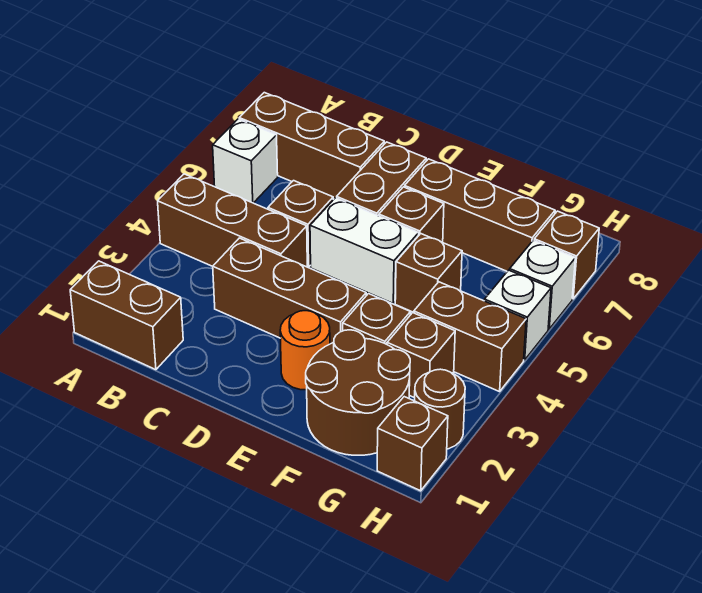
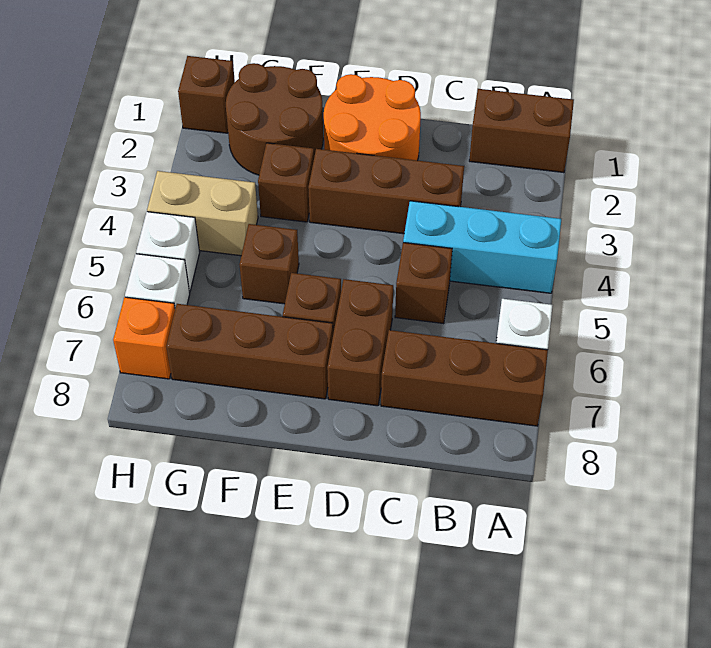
brown brick A4:C4 level 1 -> cyan brick A4:C4 level 1
white brick D5:E5 level 1 -> none
orange round brick E2 level 1 -> orange round brick D1:E2 level 1
brown brick G3 level 1 -> none
brown brick G4:H4 level 1 -> tan brick G4:H4 level 1
brown round brick H2 level 1 -> none
brown brick H7 level 1 -> orange brick H7 level 1

